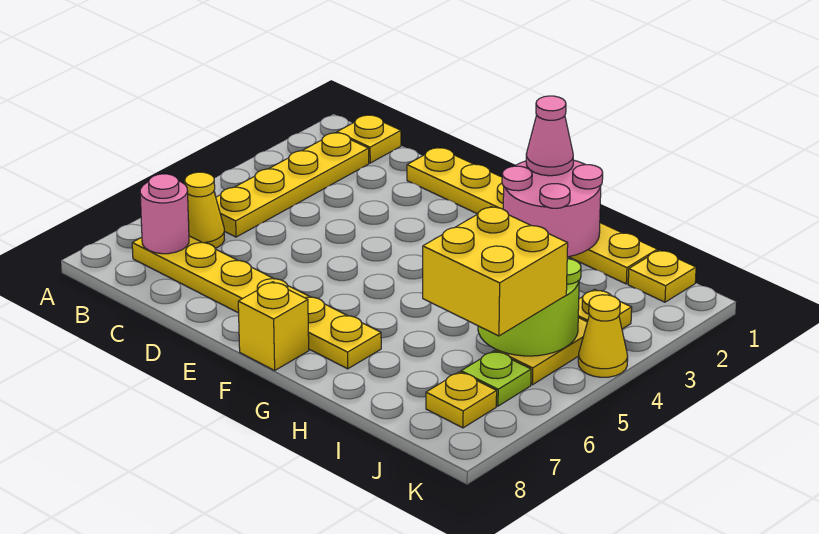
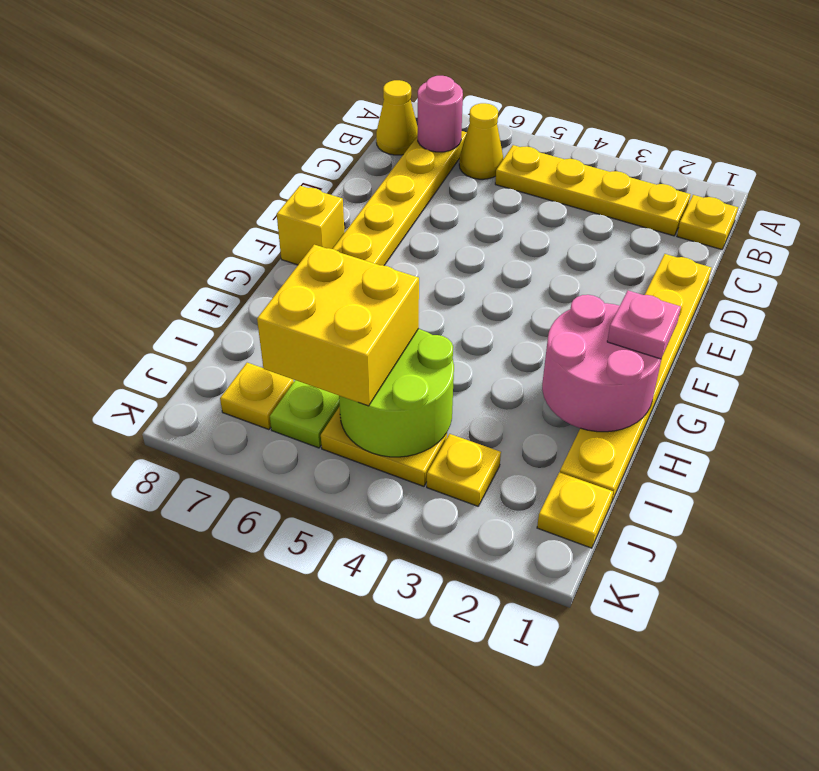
pink cone G1 level 3 -> pink plate G1 level 3
yellow cone K4 level 1 -> yellow cone B8 level 1

